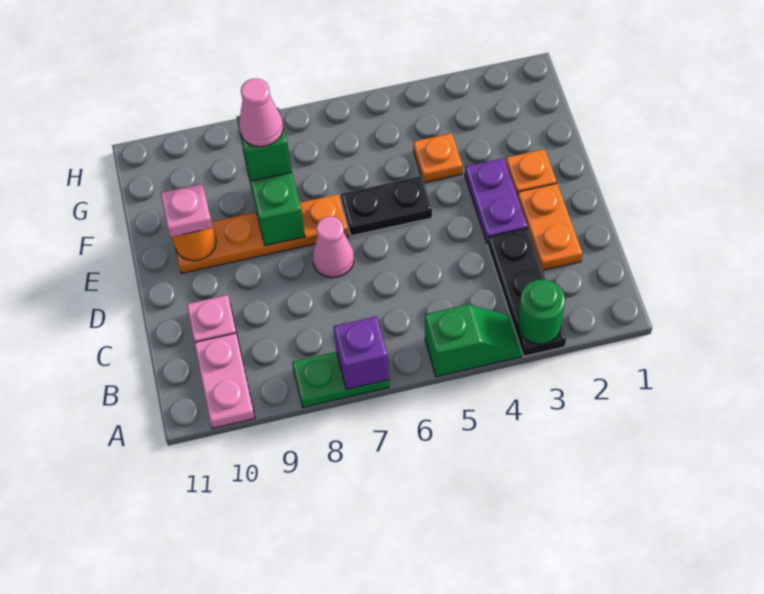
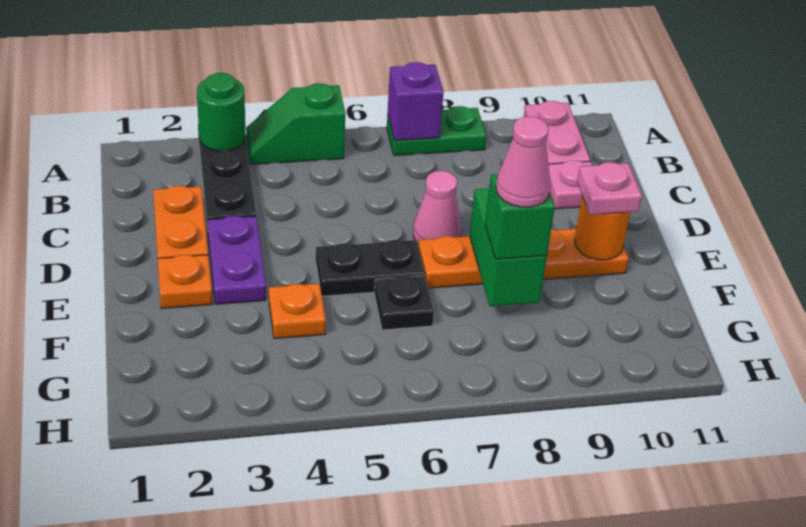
none -> black plate F6 level 1

